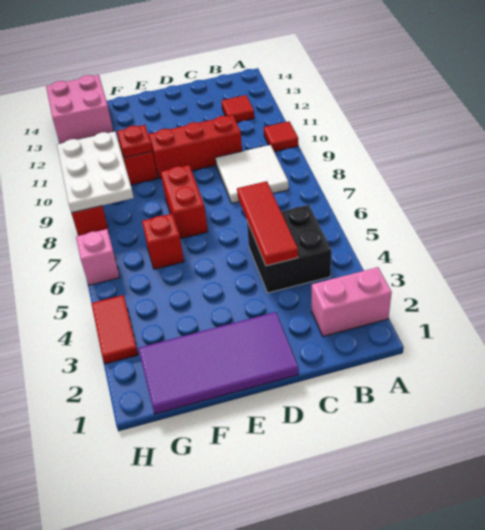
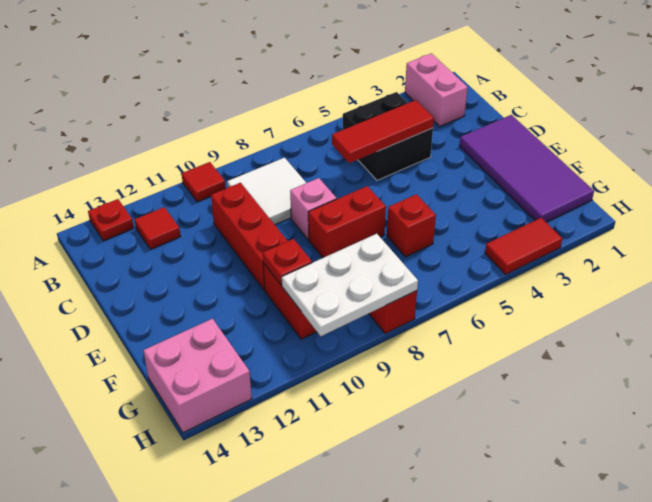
none -> red plate A13 level 1
pink brick H6 level 1 -> pink brick D8 level 1

